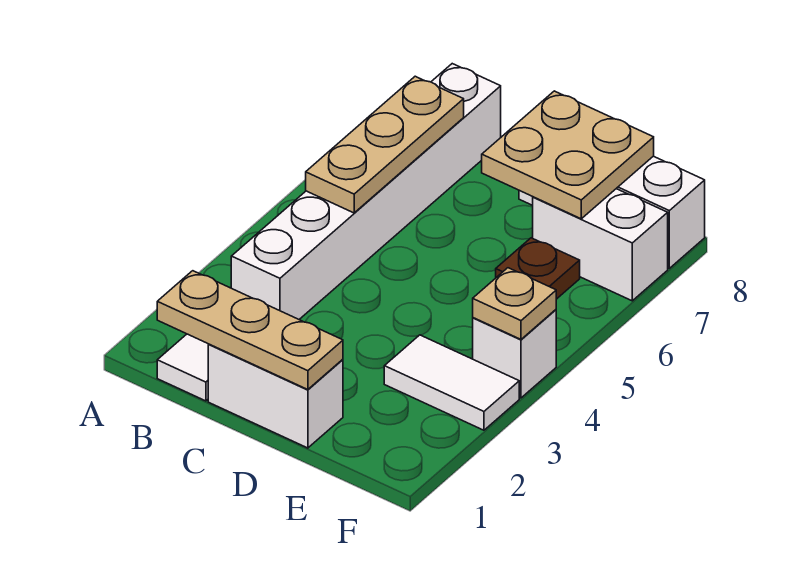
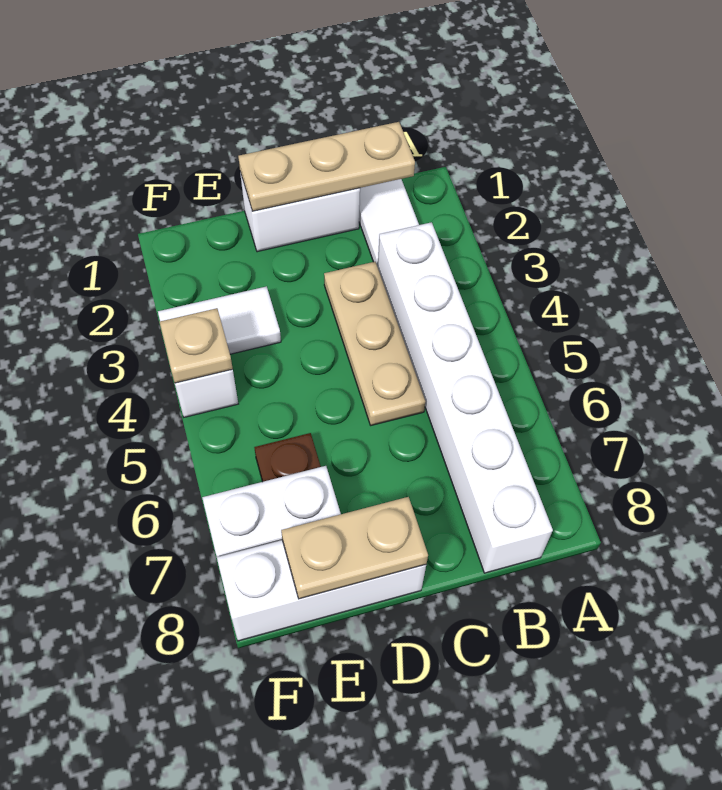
tan plate B5:B7 level 2 -> tan plate C3:C5 level 1
tan plate D7:E8 level 2 -> tan plate D8:E8 level 2

